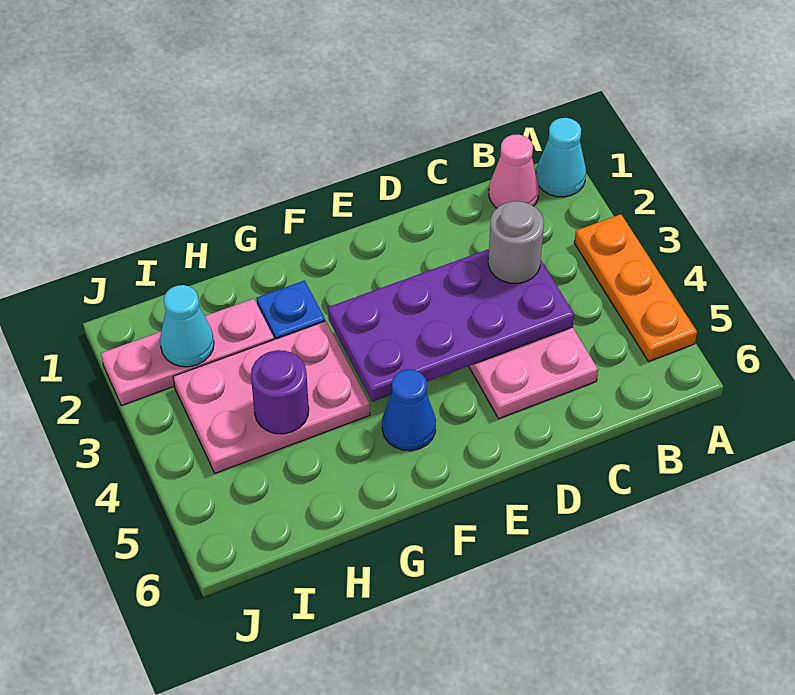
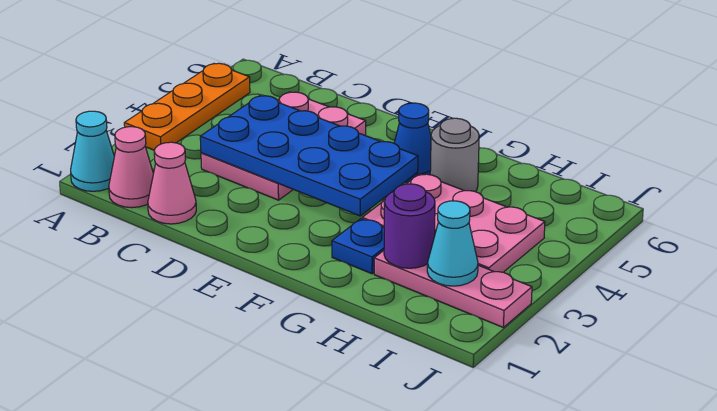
none -> pink cone C1 level 1
purple plate C3:F4 level 2 -> blue plate C3:F4 level 2
grey round brick C3 level 3 -> grey round brick G5 level 1
purple round brick H4 level 2 -> purple round brick H2 level 2

